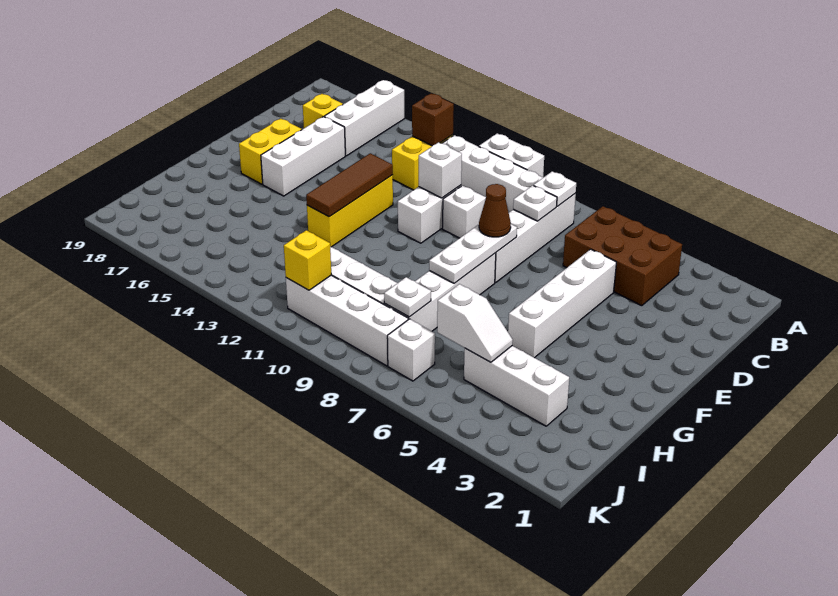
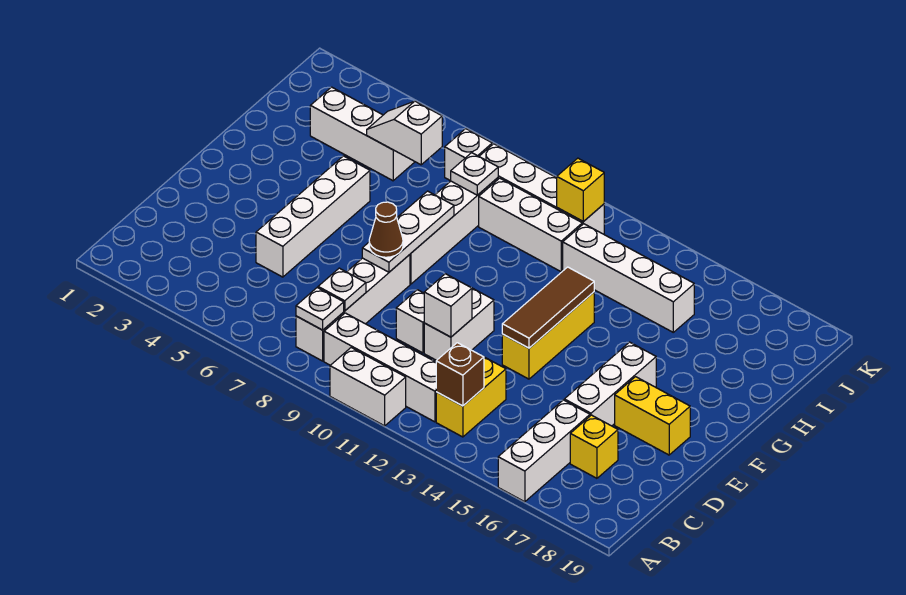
brown brick B4:C6 level 1 -> none
yellow brick E17:F17 level 1 -> yellow brick E17:E18 level 1
none -> white brick I12:I15 level 1

